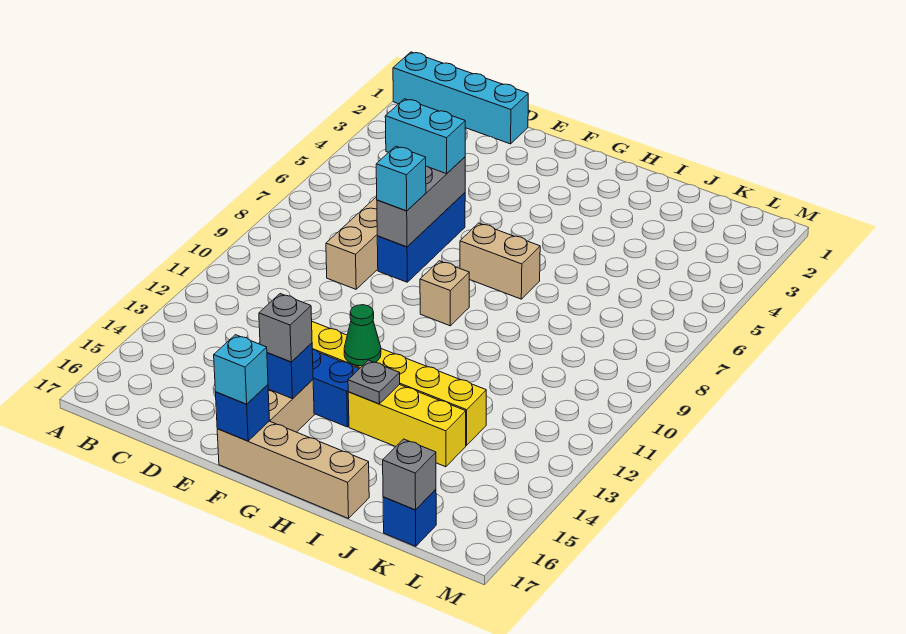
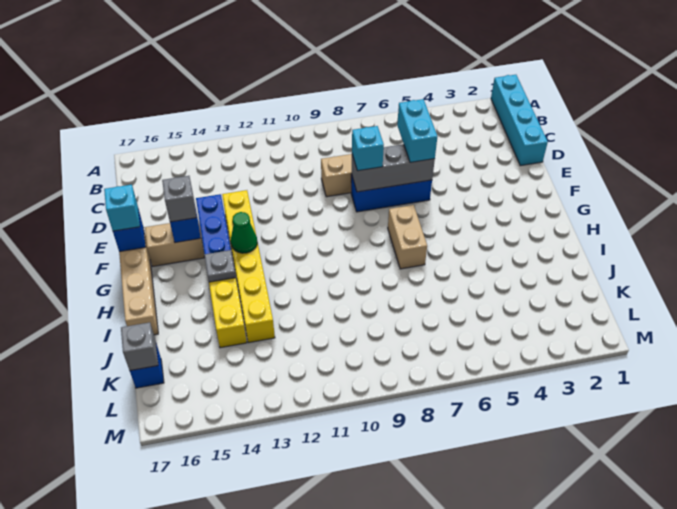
tan brick G9 level 1 -> none

